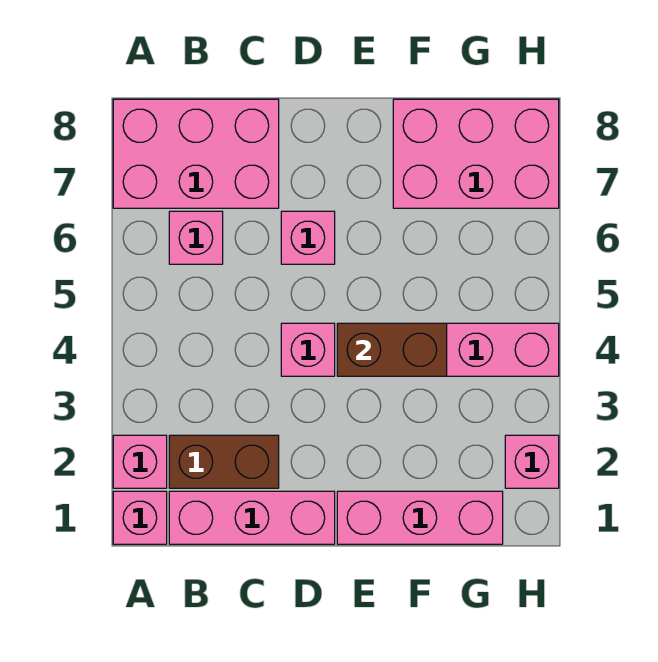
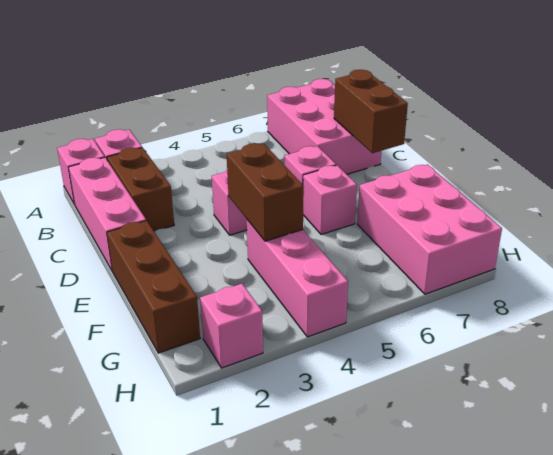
pink brick B6 level 1 -> pink brick E6 level 1
none -> brown brick C8:D8 level 2
pink brick E1:G1 level 1 -> brown brick E1:G1 level 1

